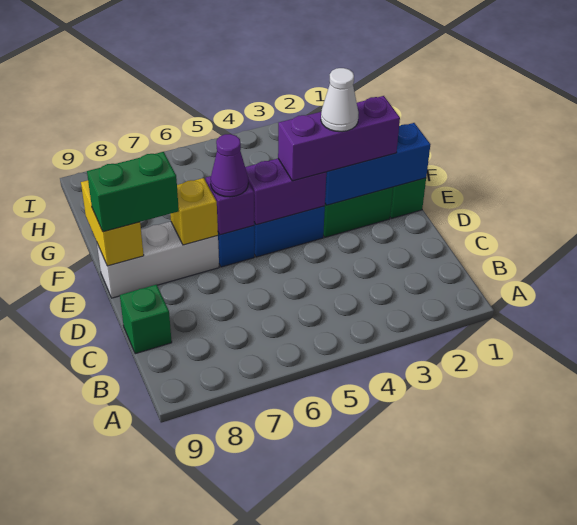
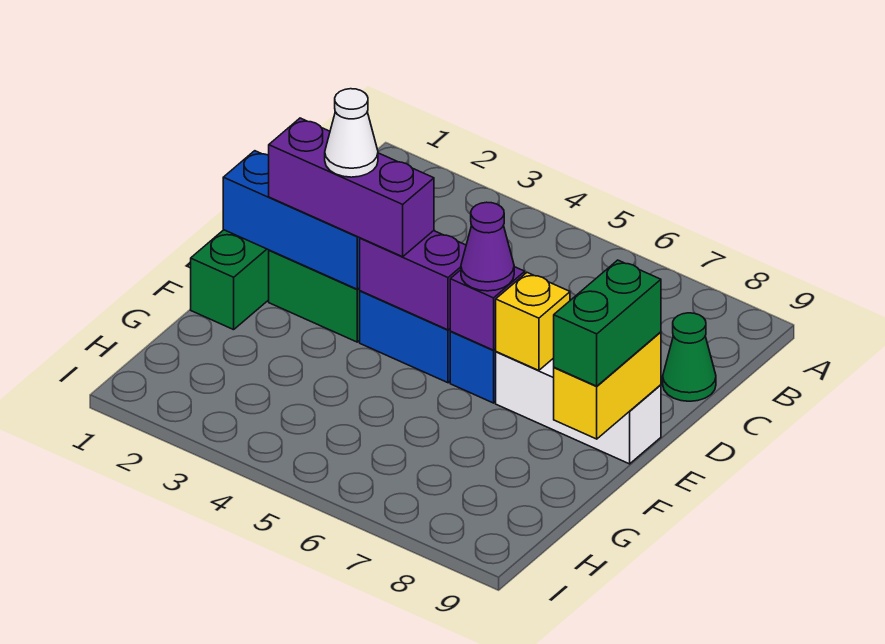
green brick C9 level 1 -> green cone C9 level 1
green brick E8:E9 level 3 -> green brick E9:F9 level 3

